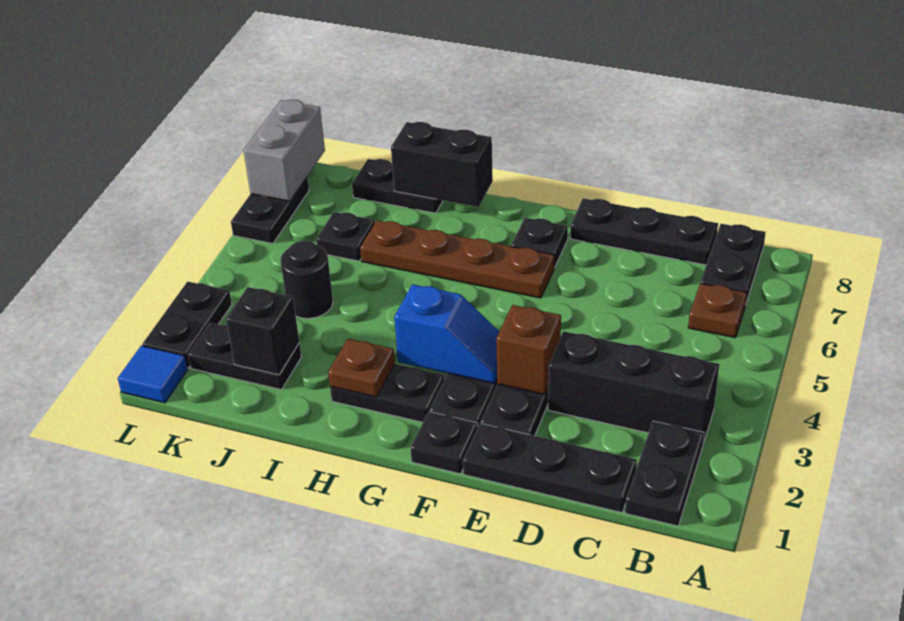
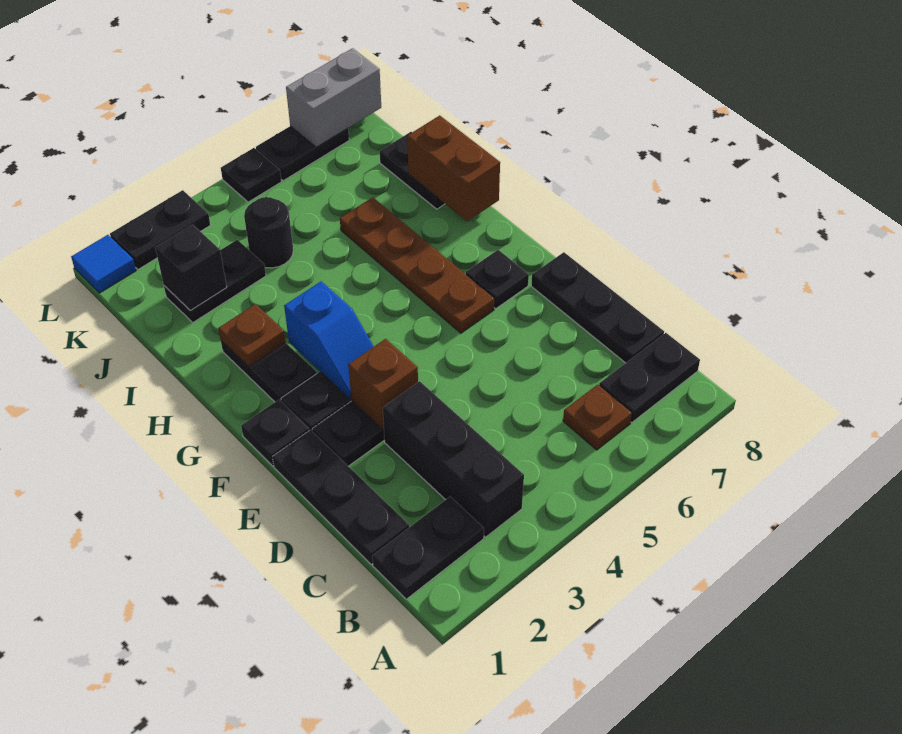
black brick H8:I8 level 2 -> brown brick H8:I8 level 2
black plate J2:K2 level 1 -> black plate J2:J3 level 1
black plate J6 level 1 -> black plate L5 level 1

